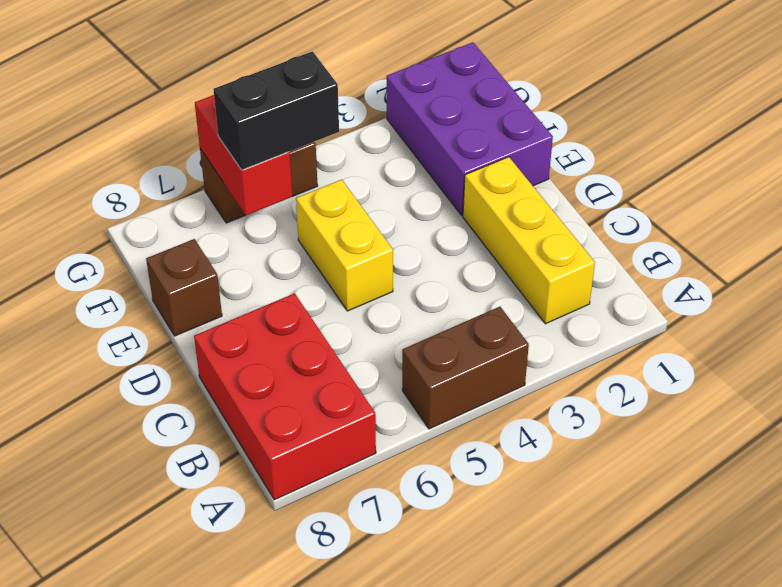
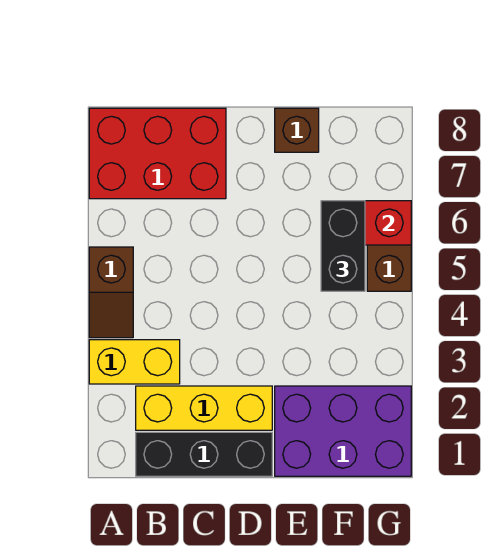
brown brick A4:A5 level 1 -> brown slope A4:A5 level 1 top 5
none -> black brick B1:D1 level 1
yellow brick D5:E5 level 1 -> yellow brick A3:B3 level 1

